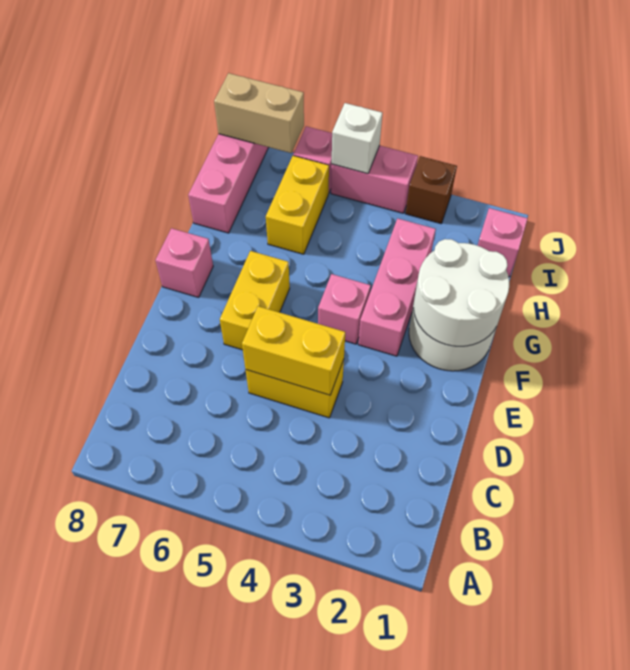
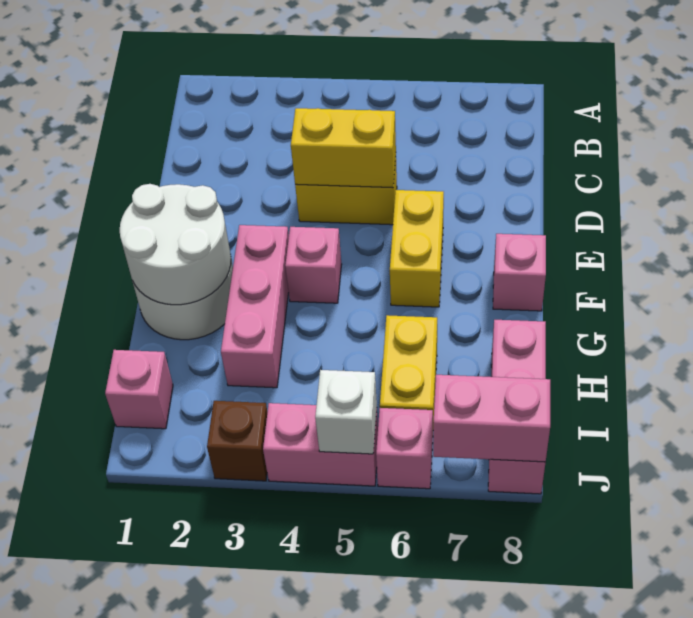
tan brick J7:J8 level 2 -> pink brick J7:J8 level 2

